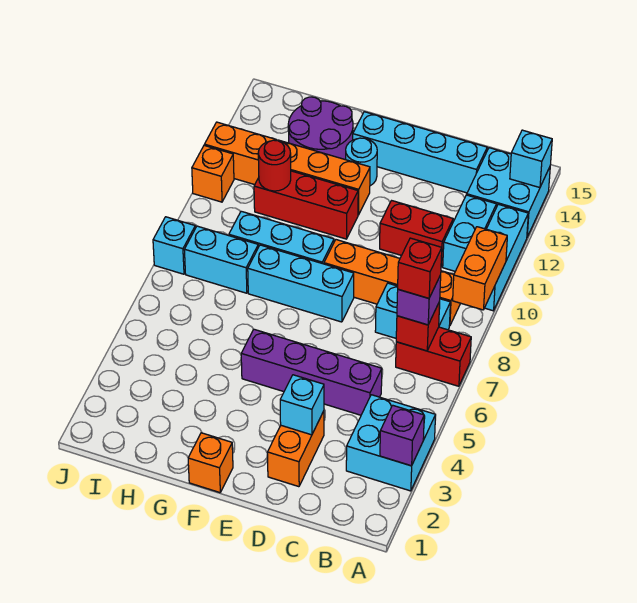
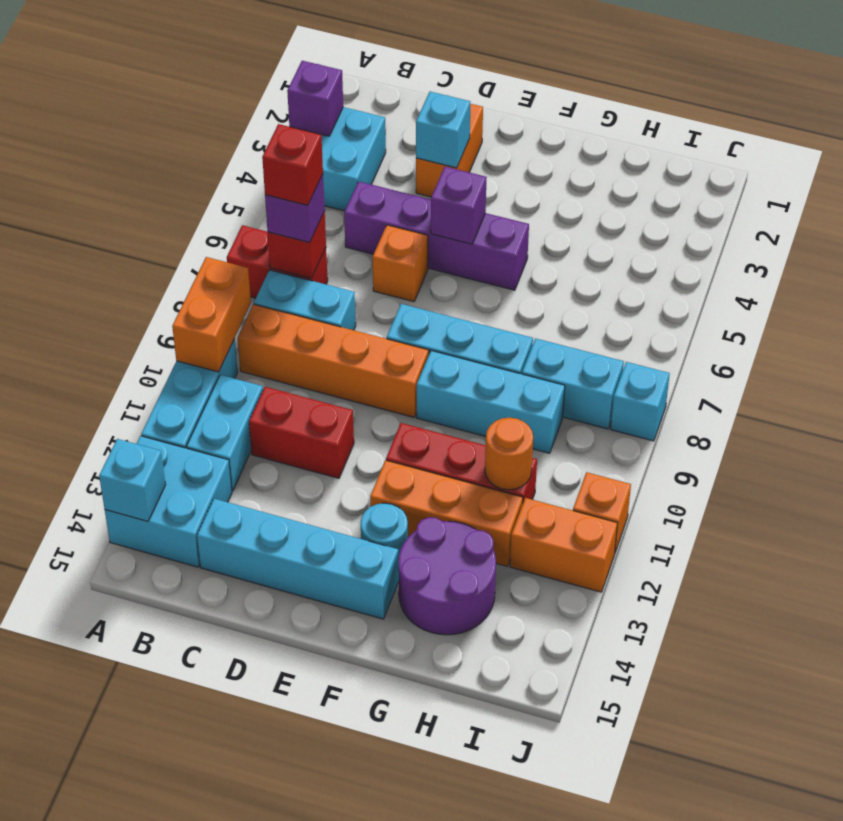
none -> purple brick E5 level 2
orange brick F1 level 1 -> orange brick D6 level 1
red round brick H11 level 2 -> orange round brick H11 level 2

